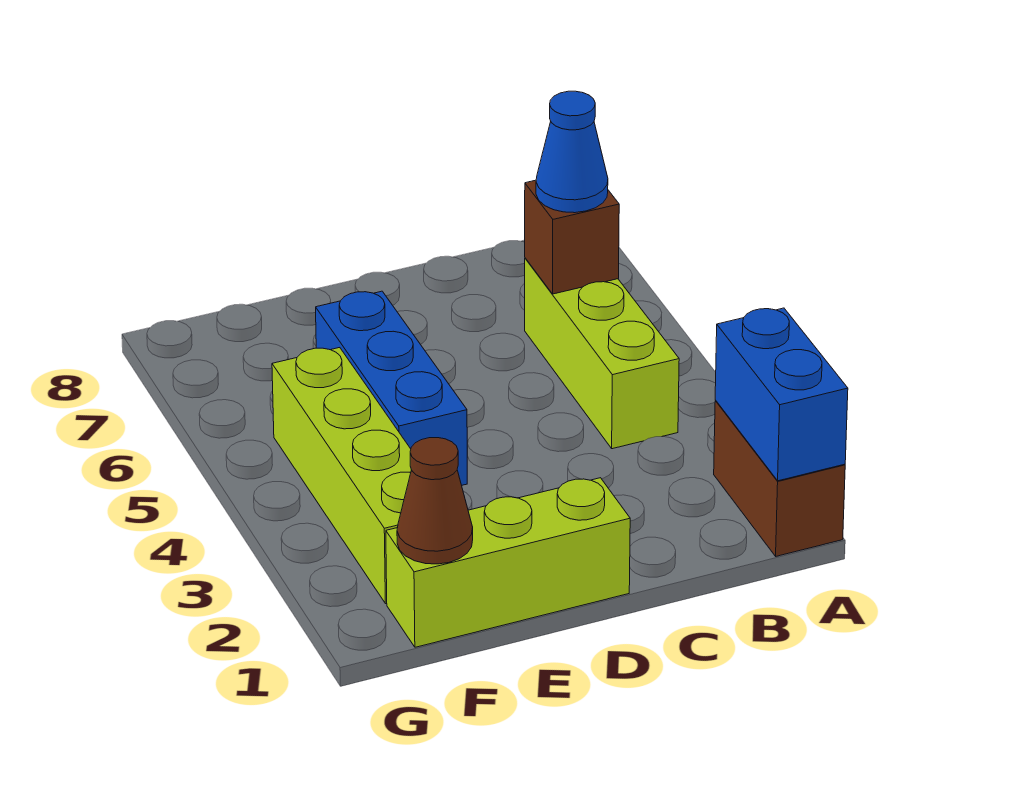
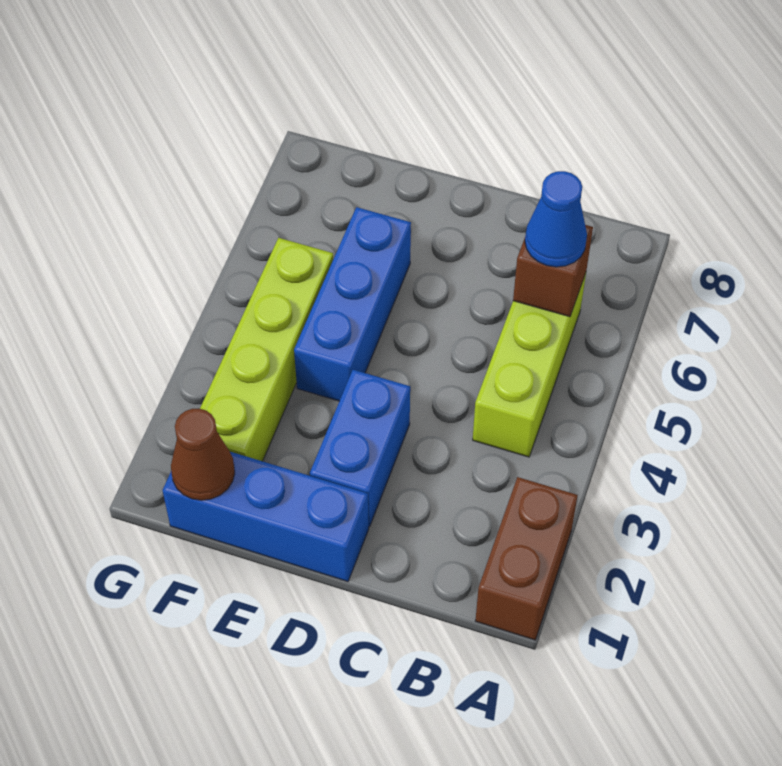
blue brick A1:A2 level 2 -> blue brick D2:D3 level 1
lime brick D1:F1 level 1 -> blue brick D1:F1 level 1

